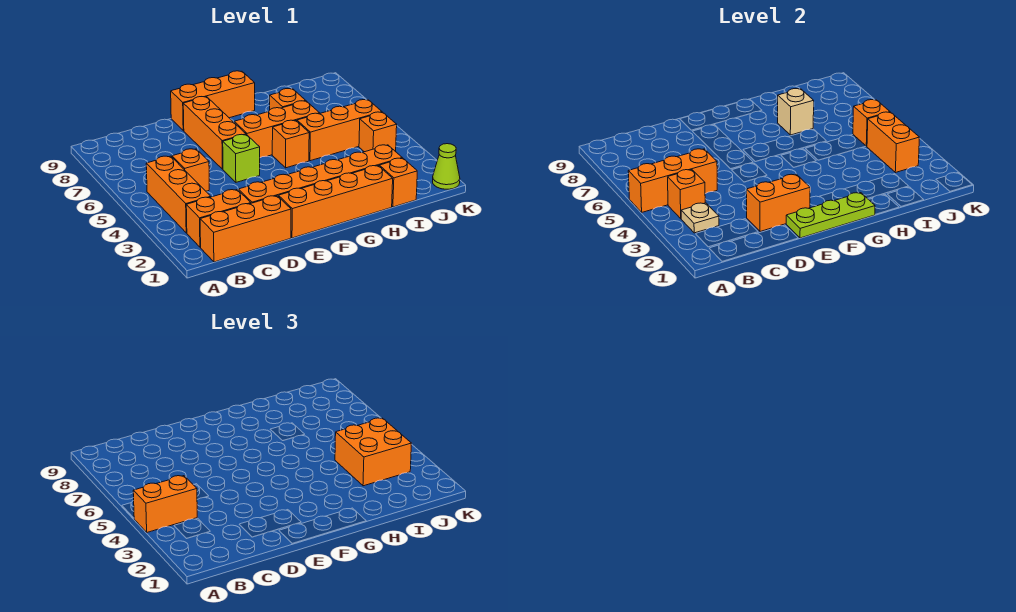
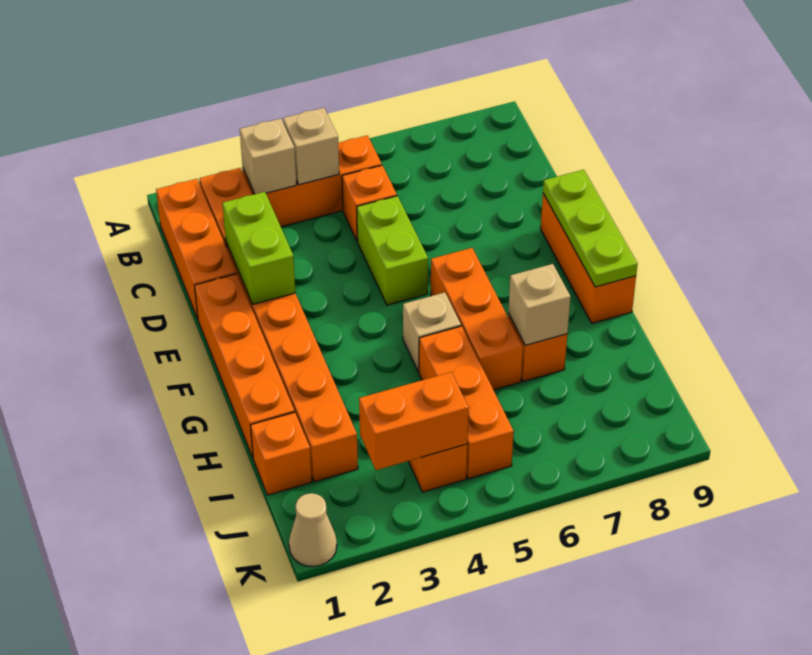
orange brick A4:B4 level 3 -> none
orange brick A5:C5 level 2 -> none
tan plate B3 level 2 -> tan brick B3 level 2
orange brick B4 level 2 -> tan brick B4 level 2
orange brick D2:E2 level 2 -> lime brick D2:E2 level 2
lime plate E1:G1 level 2 -> lime plate E9:G9 level 2
lime brick E5 level 1 -> lime brick D5:E5 level 1
orange brick E6:E8 level 1 -> none
orange brick G5 level 1 -> tan brick G5 level 1
orange brick I3:J4 level 3 -> none
orange brick J5 level 2 -> none
lime cone K1 level 1 -> tan cone K1 level 1

